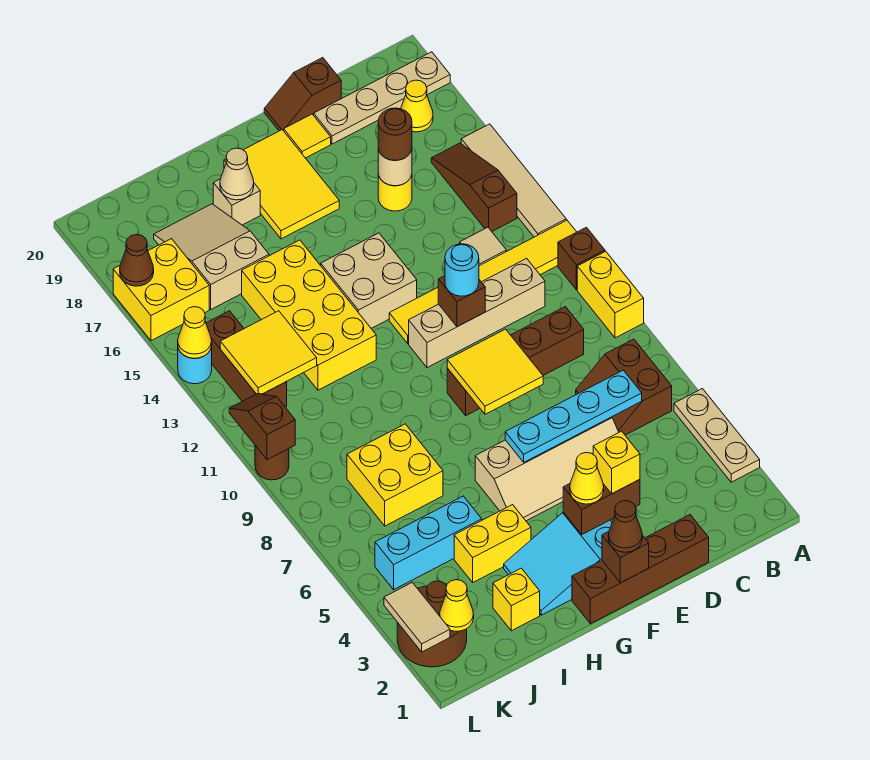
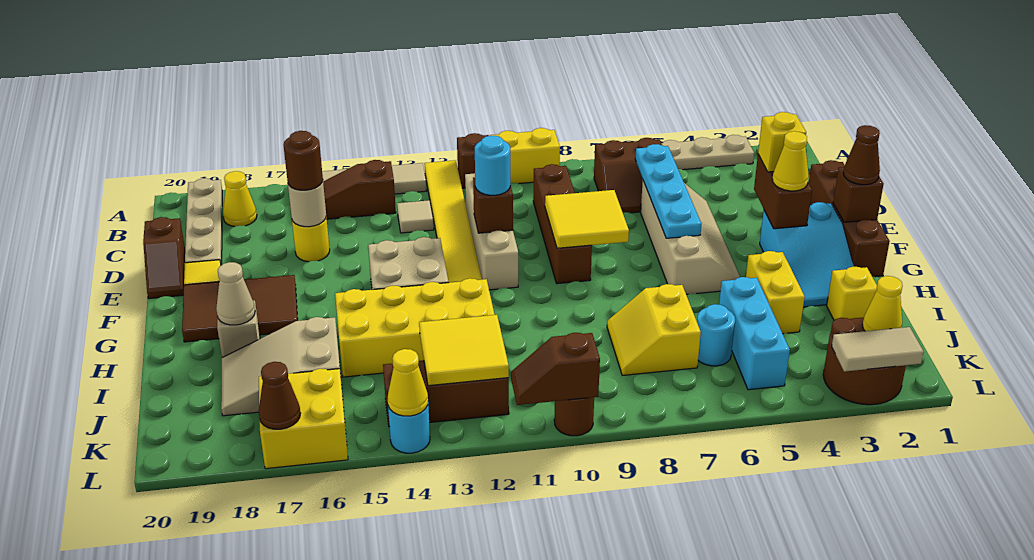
yellow tile F17:G19 level 1 -> brown tile F17:G19 level 1
yellow brick I7:J8 level 1 -> yellow slope I7:J8 level 1 top 7
none -> cyan round brick J6 level 1

